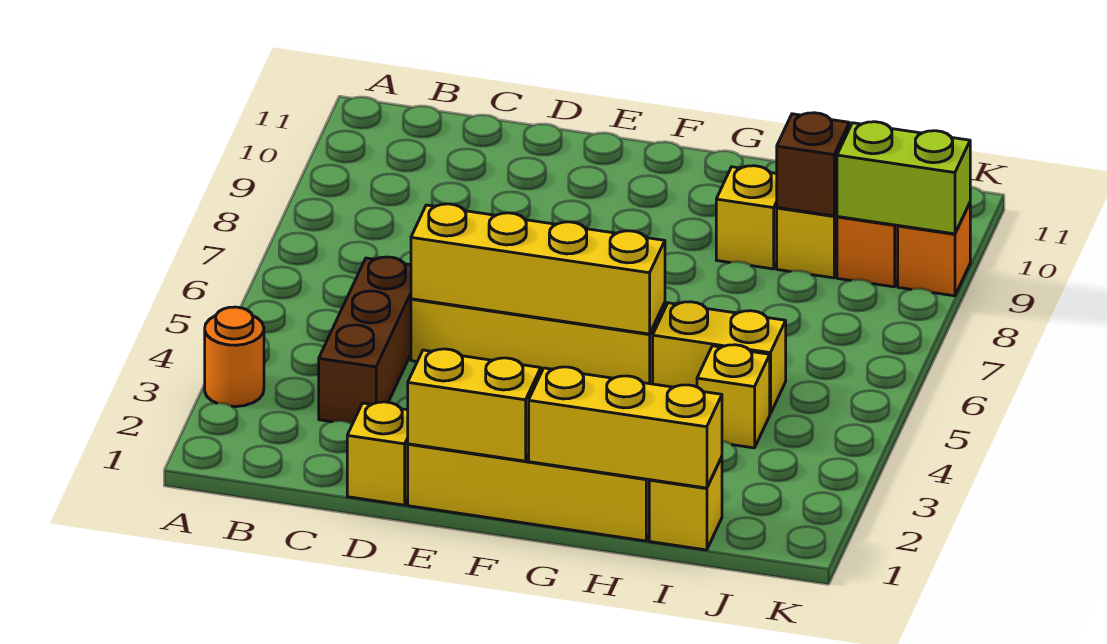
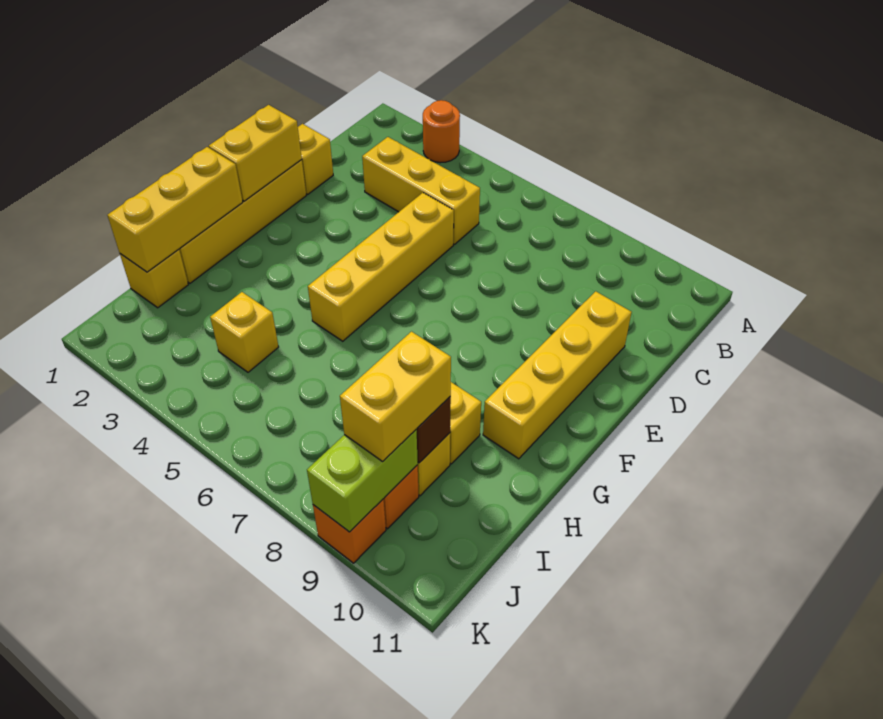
brown brick C3:C5 level 1 -> yellow brick C3:C5 level 1
yellow brick D5:G5 level 2 -> yellow brick D10:G10 level 1
yellow brick H5:I5 level 1 -> yellow brick I9:J9 level 3

